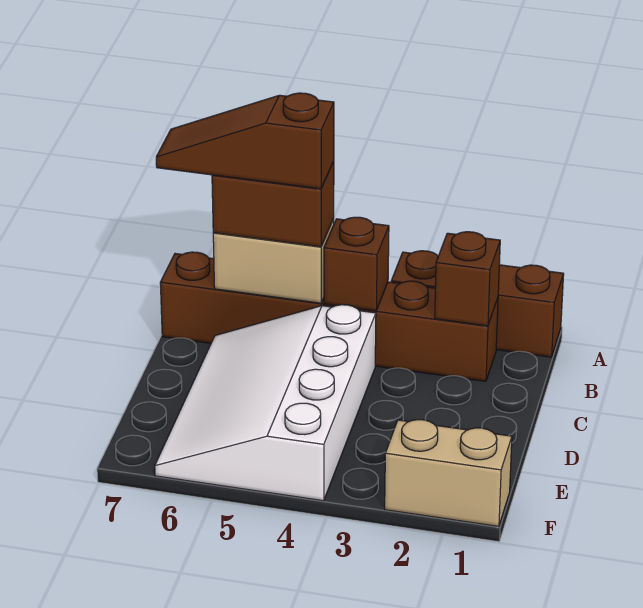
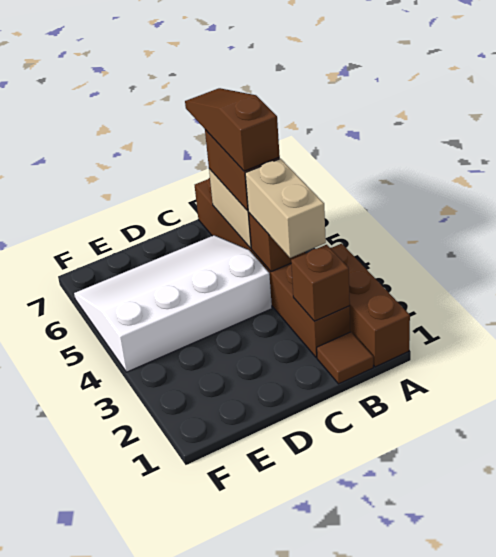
none -> brown tile B1 level 1
tan brick F1:F2 level 1 -> tan brick B3:B4 level 3

